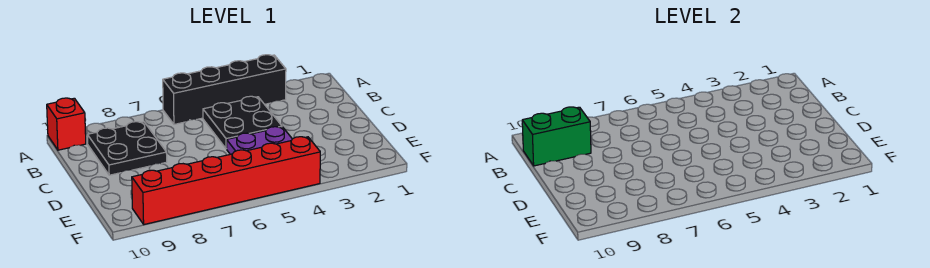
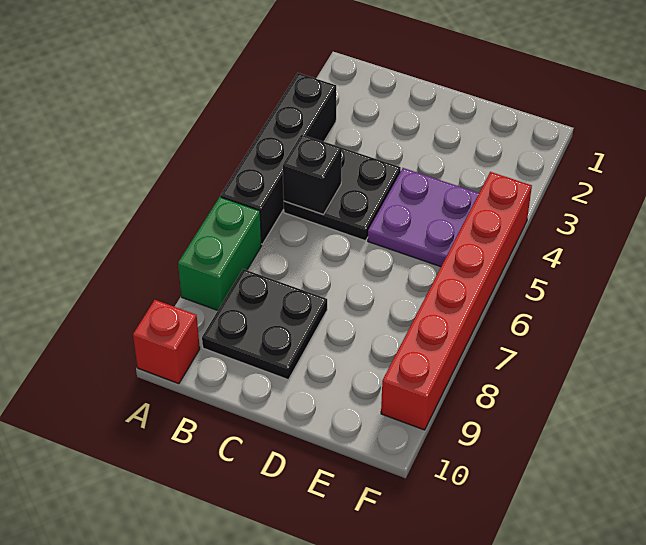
none -> black brick B5 level 2
green brick B9:B10 level 2 -> green brick A7:A8 level 1

